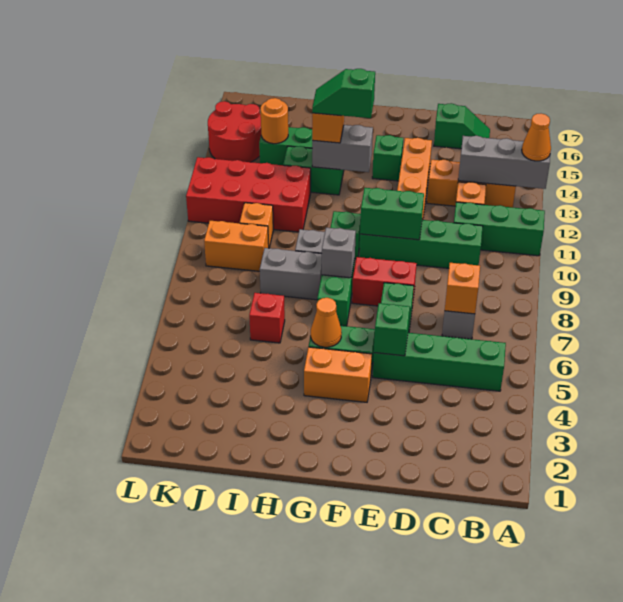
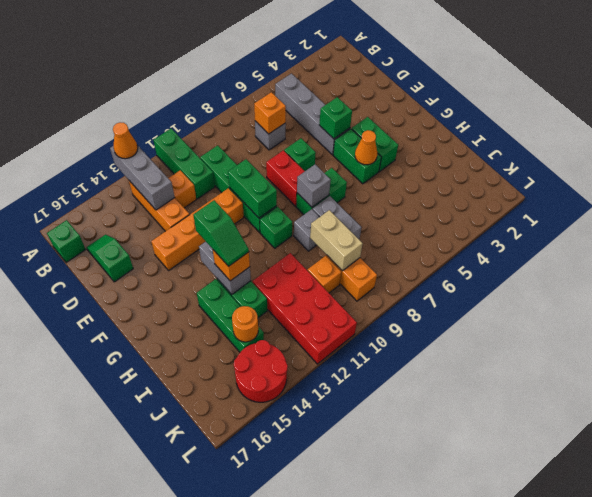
green brick B5:E5 level 1 -> grey brick B5:E5 level 1
orange brick F4:G4 level 1 -> green brick F4:G4 level 1
green brick F14 level 1 -> green brick B17 level 1
red brick I6 level 1 -> none
none -> tan brick I9:J9 level 2

